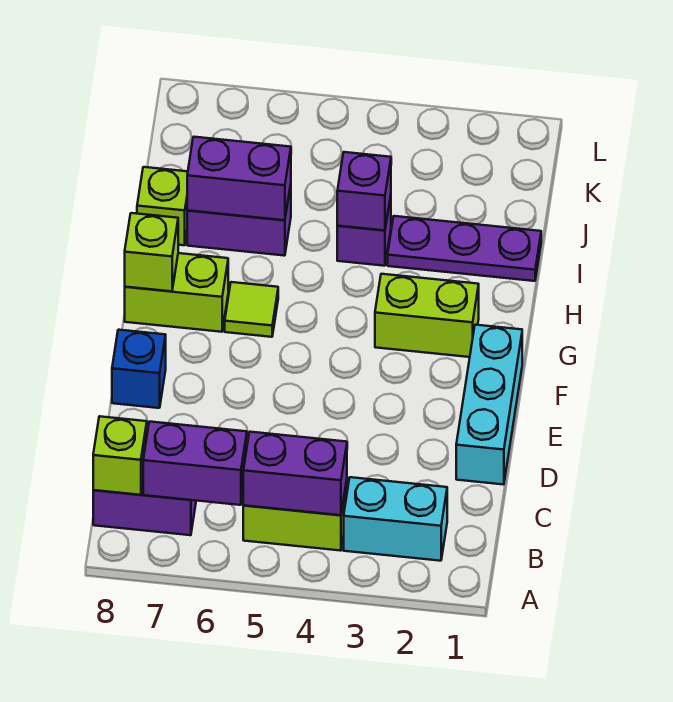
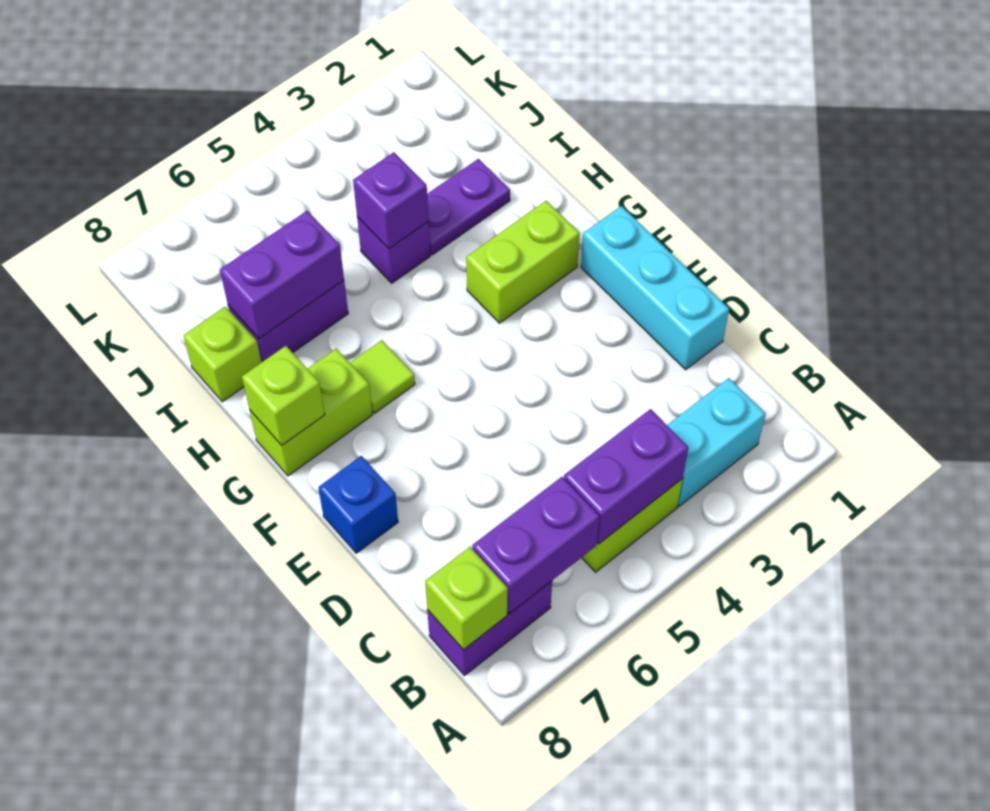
purple plate I1:I3 level 1 -> purple plate I2:I3 level 1

